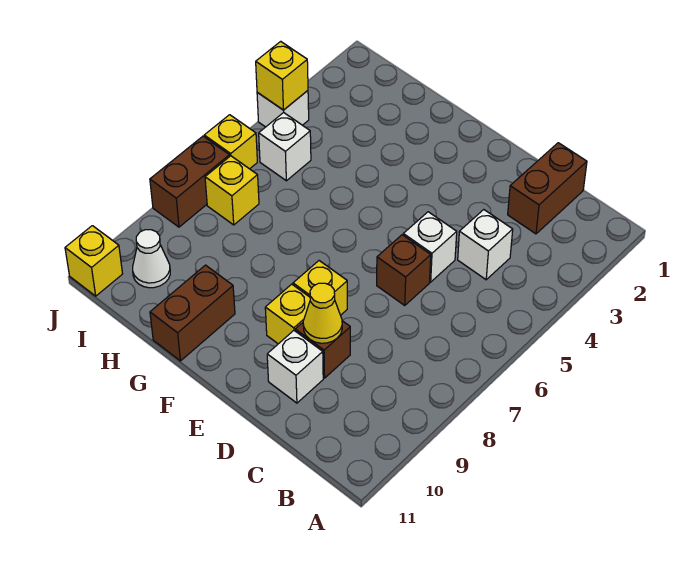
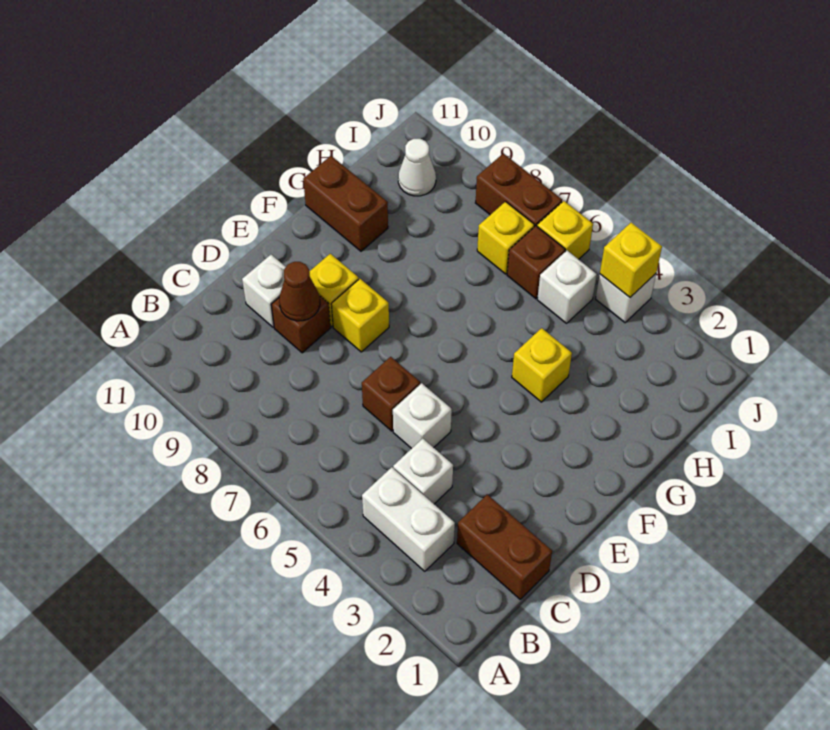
none -> white brick B3:B4 level 1
yellow cone D9 level 2 -> brown cone D9 level 2
none -> brown brick I6 level 1
yellow brick J11 level 1 -> yellow brick G4 level 1

